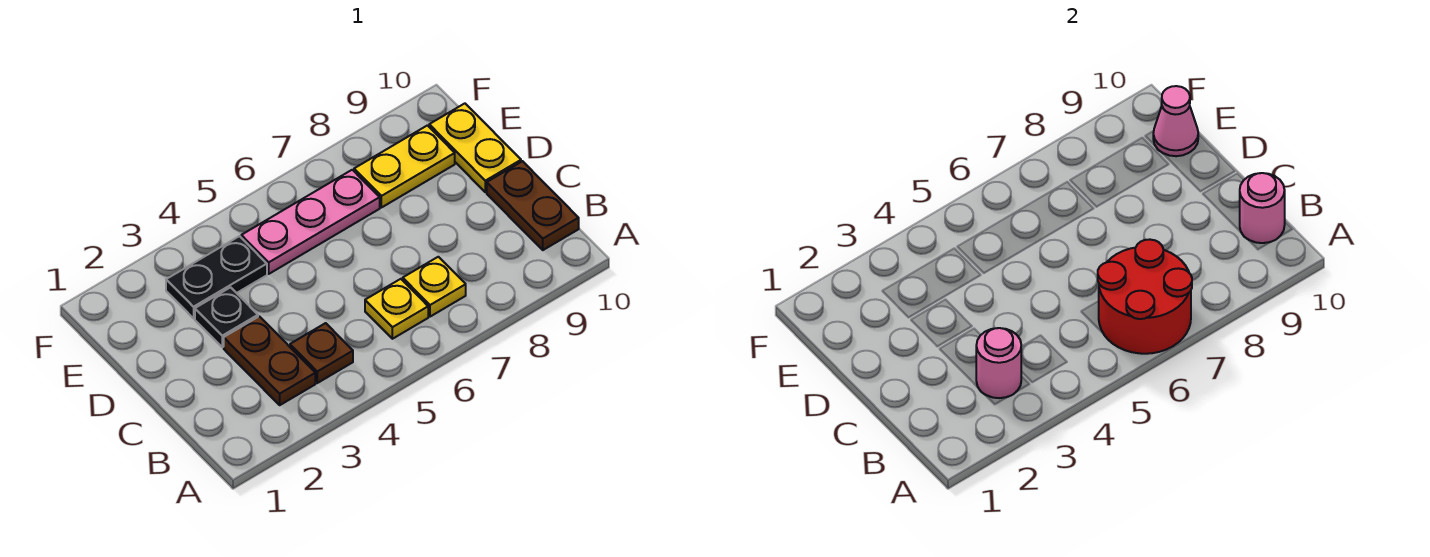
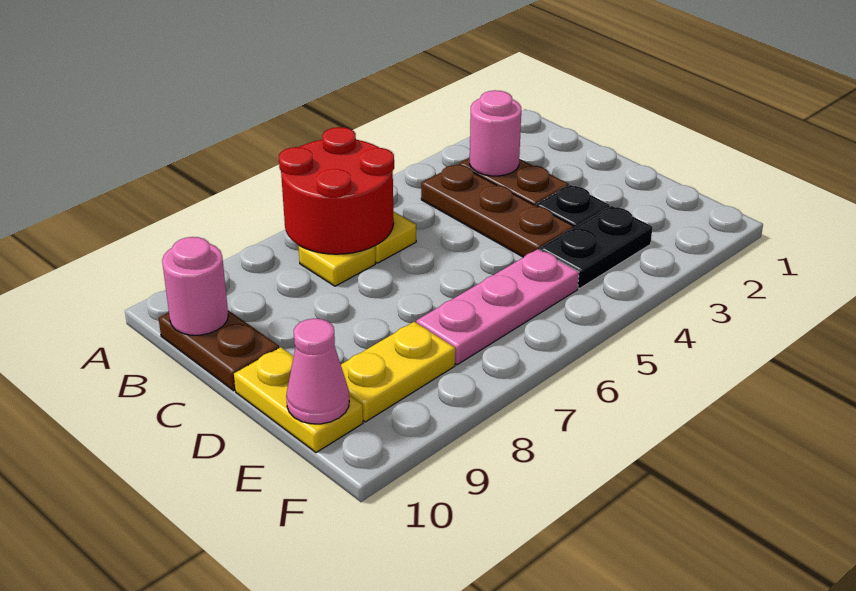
brown plate B4 level 1 -> brown plate B4:D4 level 1

